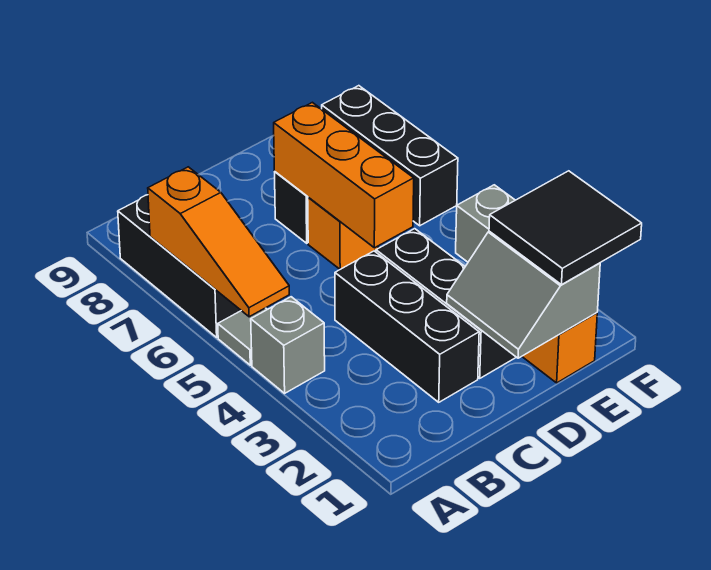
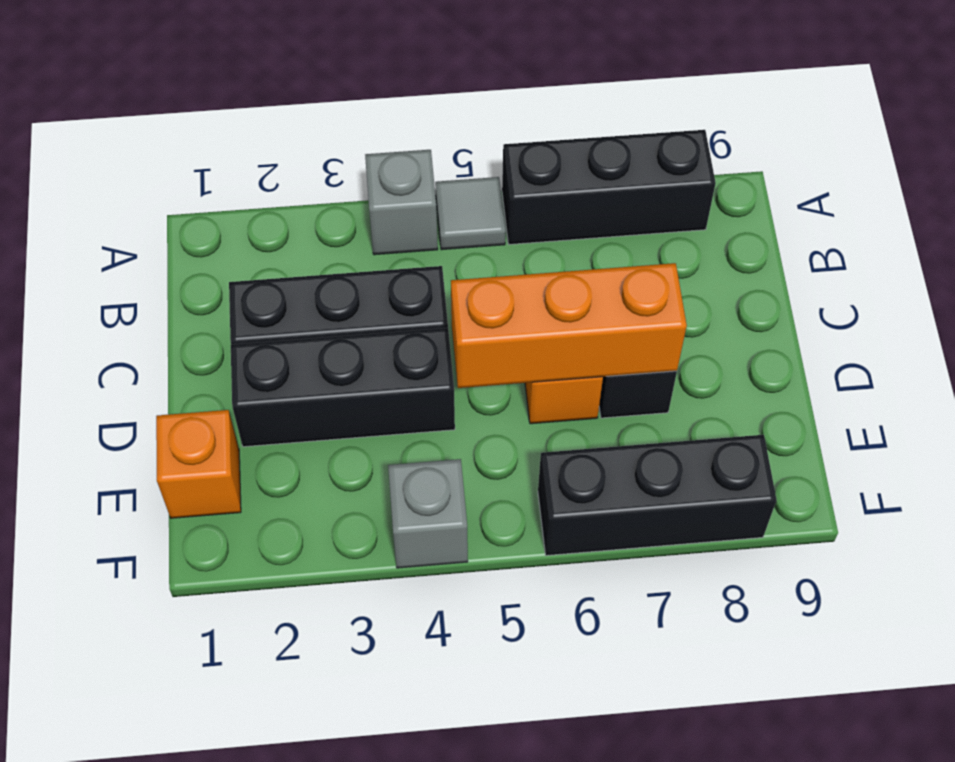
orange slope A5:A7 level 2 top 7 -> none
grey slope D1:E2 level 2 top E -> none
black tile E1:F2 level 3 -> none

